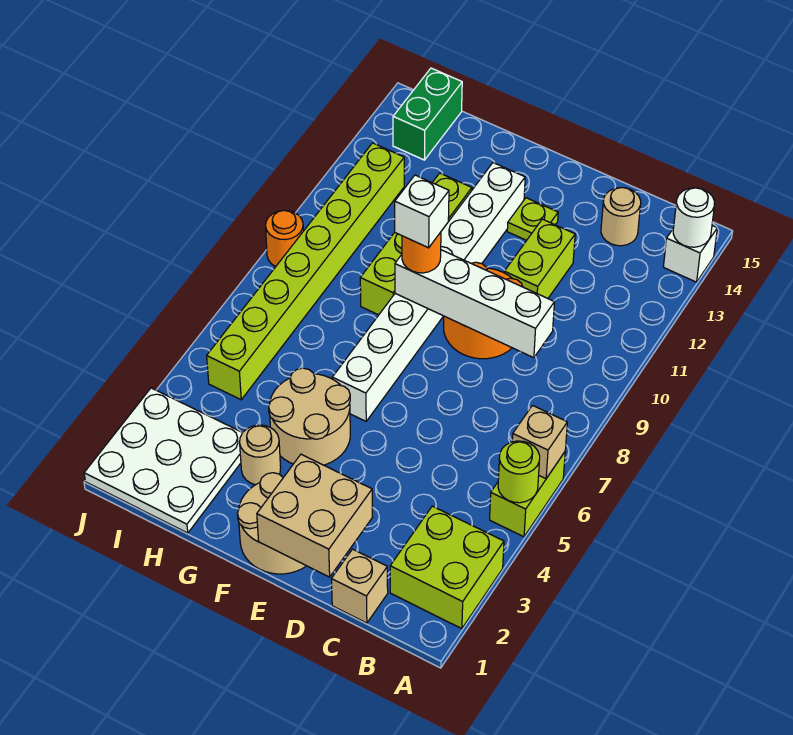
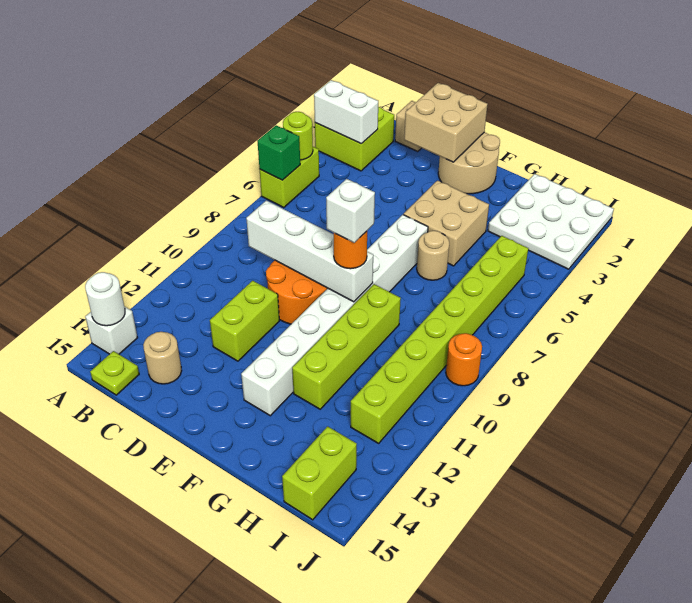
none -> white brick A3:B3 level 2
tan brick A6 level 2 -> green brick A6 level 2
lime plate E13 level 1 -> lime plate B15 level 1
tan round brick F4:G5 level 1 -> tan brick F4:G5 level 1
tan round brick G3 level 1 -> tan round brick G6 level 1
green brick I14:I15 level 1 -> lime brick I14:I15 level 1

